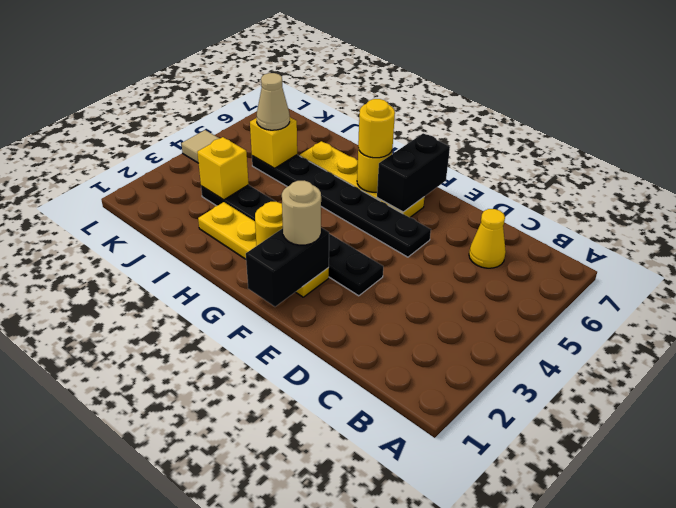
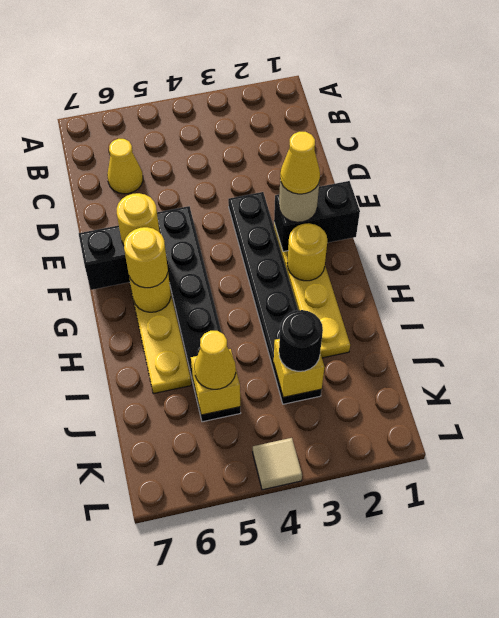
none -> yellow cone F2 level 4
none -> yellow round brick F6 level 3
none -> black round brick J3 level 3
tan cone J5 level 3 -> yellow cone J5 level 3

